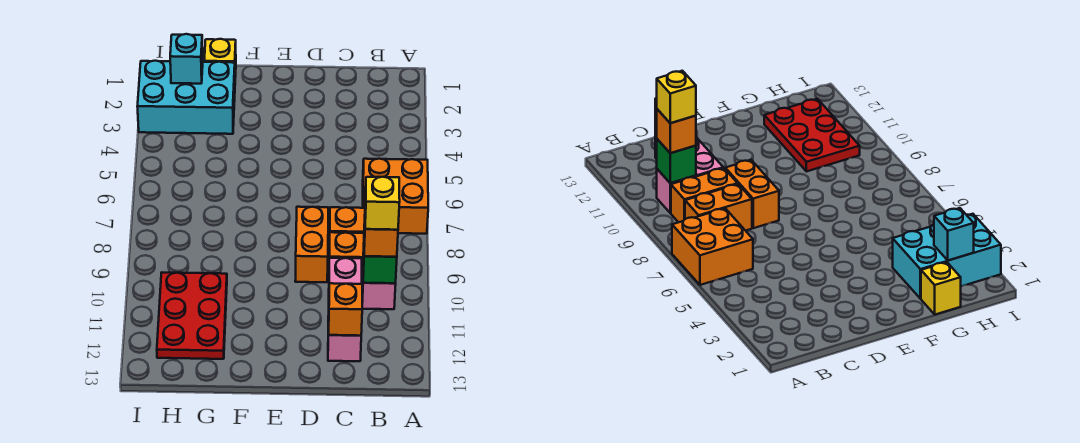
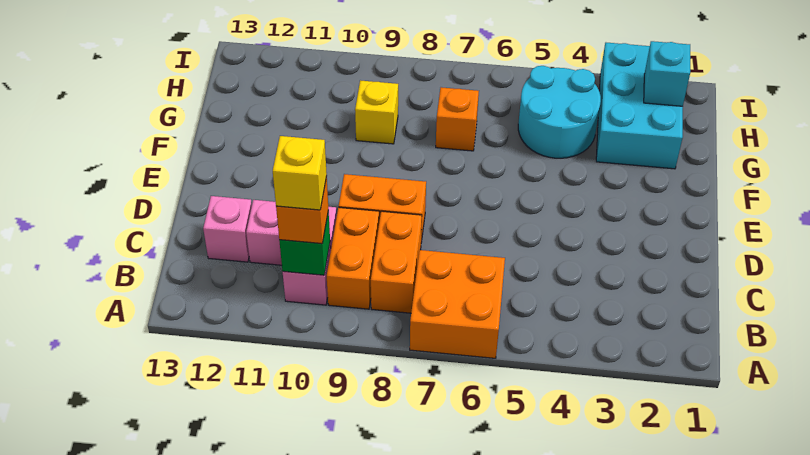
orange brick C12 level 2 -> orange brick G7 level 1
yellow brick G1 level 1 -> yellow brick G9 level 1
none -> cyan round brick G4:H5 level 1
red plate G10:H12 level 1 -> none

